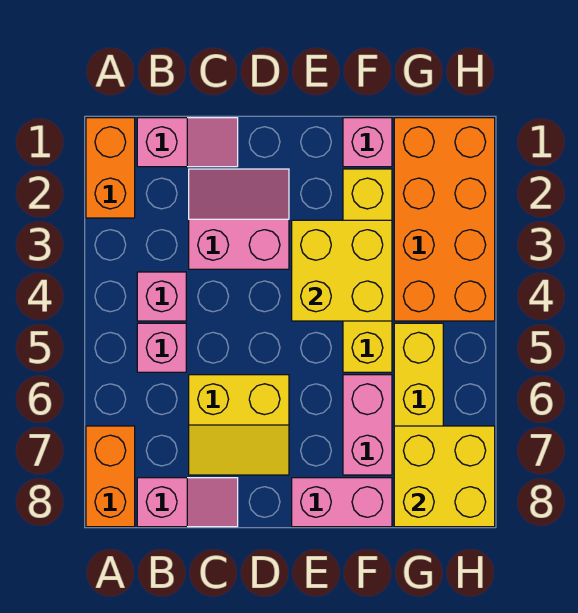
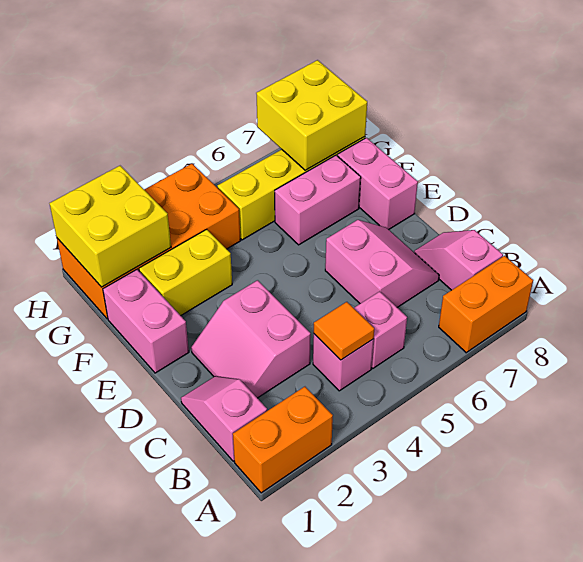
none -> orange tile B4 level 2
yellow slope C6:D7 level 1 top 6 -> pink slope C6:D7 level 1 top 6
yellow brick E3:F4 level 2 -> yellow brick G1:H2 level 2
pink brick F1 level 1 -> pink brick E1:F1 level 1
yellow brick F2:F5 level 1 -> yellow brick F2:F3 level 1

